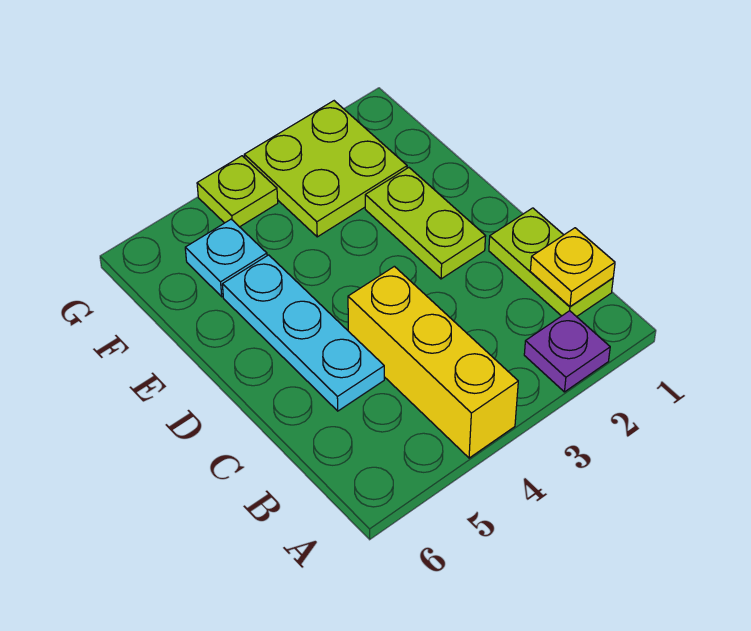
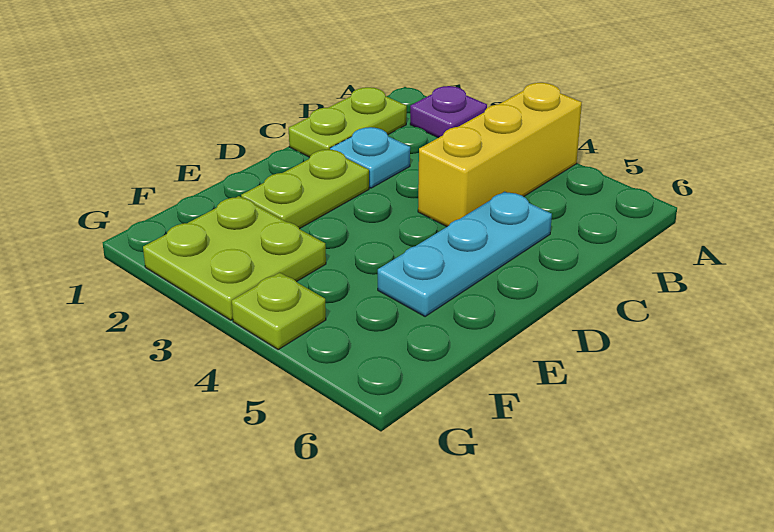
yellow plate B1 level 2 -> none
cyan plate F5 level 1 -> cyan plate C2 level 1

